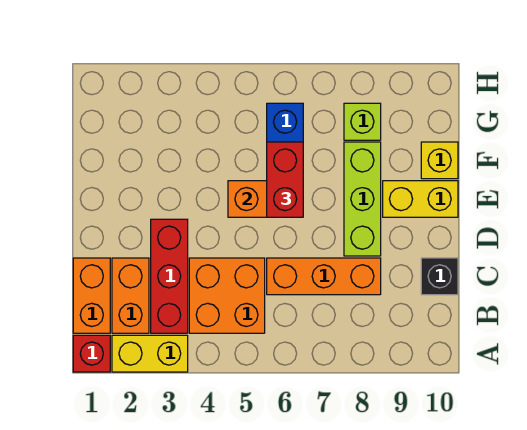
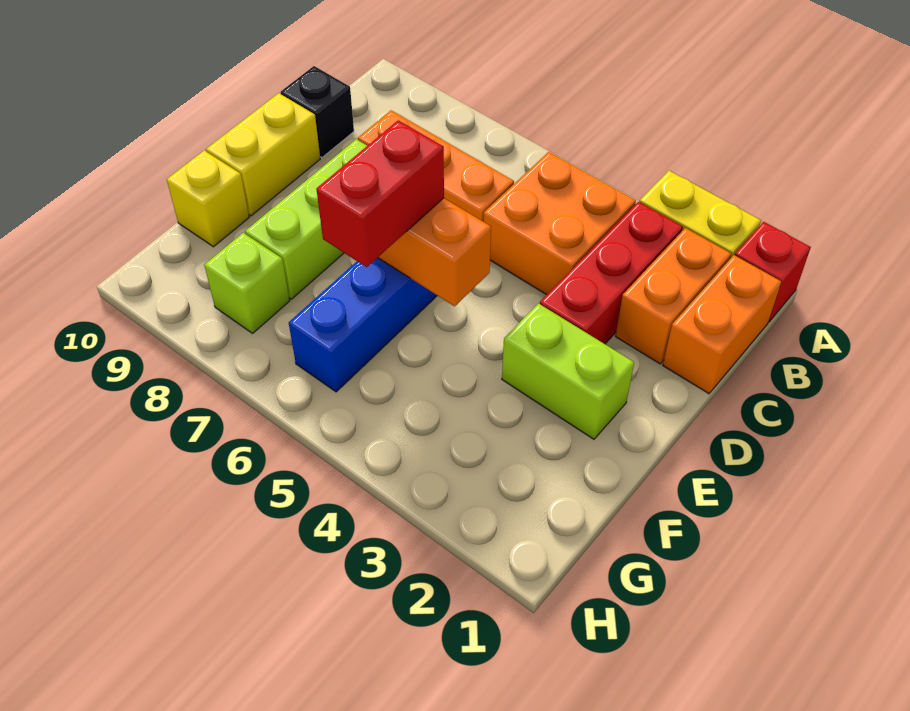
none -> lime brick E2:E3 level 1
yellow brick E9:E10 level 1 -> yellow brick D10:E10 level 1

